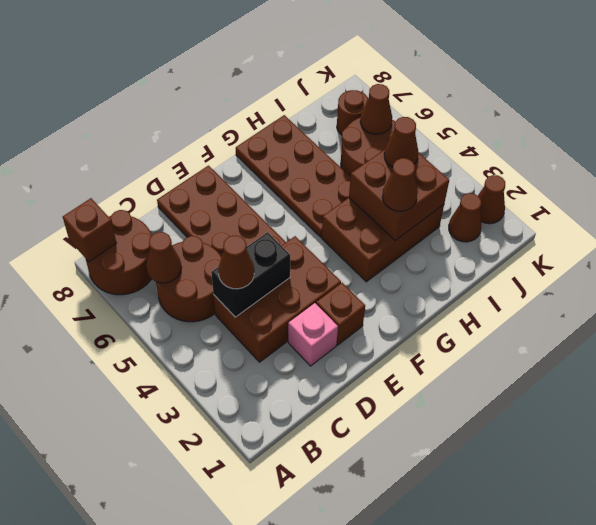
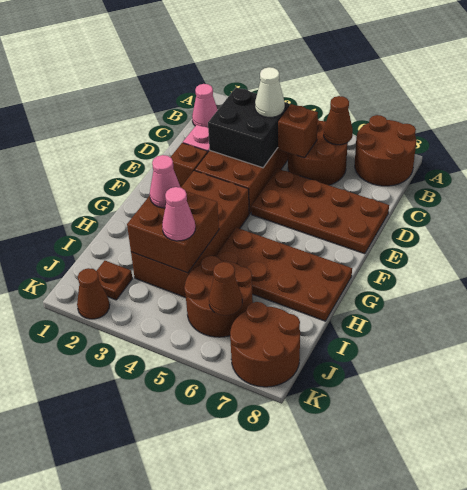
brown brick A8 level 2 -> brown brick C5 level 2
none -> pink cone B1 level 1
black brick C4:D4 level 2 -> black brick C3:D4 level 2
brown cone C4 level 3 -> white cone C4 level 3
brown brick G3:I4 level 1 -> brown brick F3:I4 level 1
brown cone H3 level 3 -> pink cone H3 level 3
brown cone I4 level 3 -> pink cone I4 level 3
brown cone J2 level 1 -> brown plate J2 level 1
brown round brick J7 level 1 -> brown round brick J7:K8 level 1

